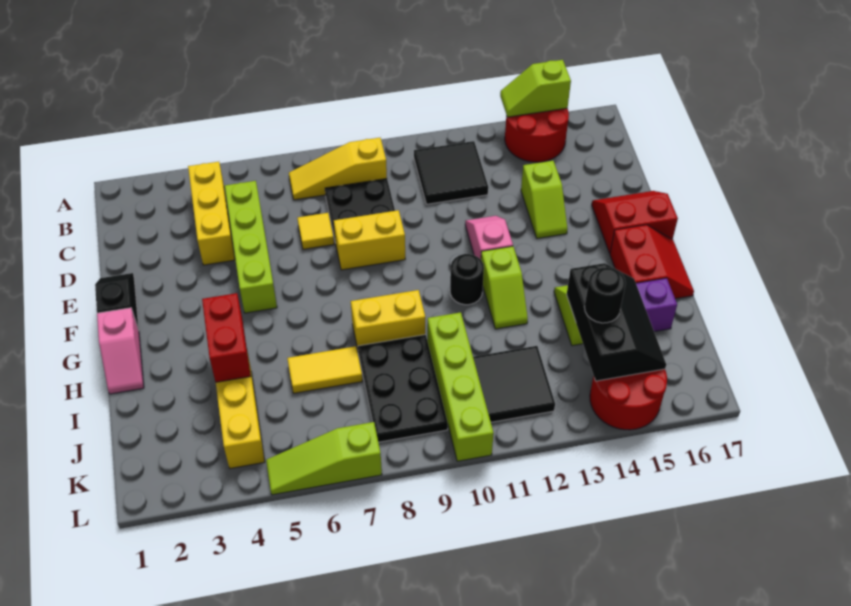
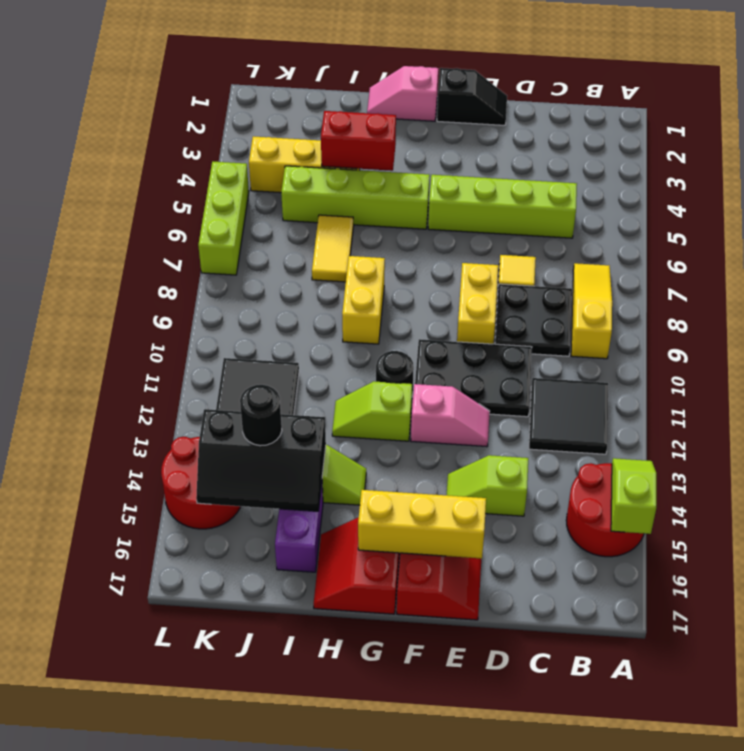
yellow brick B4:D4 level 1 -> yellow brick E16:G16 level 2
red slope G16:H17 level 1 top 16 -> red slope G16:H17 level 1 top G
black plate I8:K9 level 1 -> black plate D10:F11 level 1
lime brick I10:L10 level 1 -> lime brick G5:J5 level 1
lime slope L5:L7 level 1 top 7 -> lime brick L5:L7 level 1

